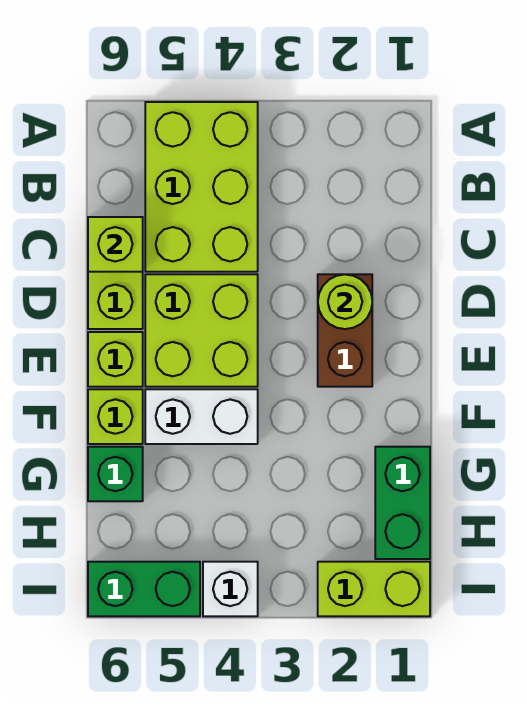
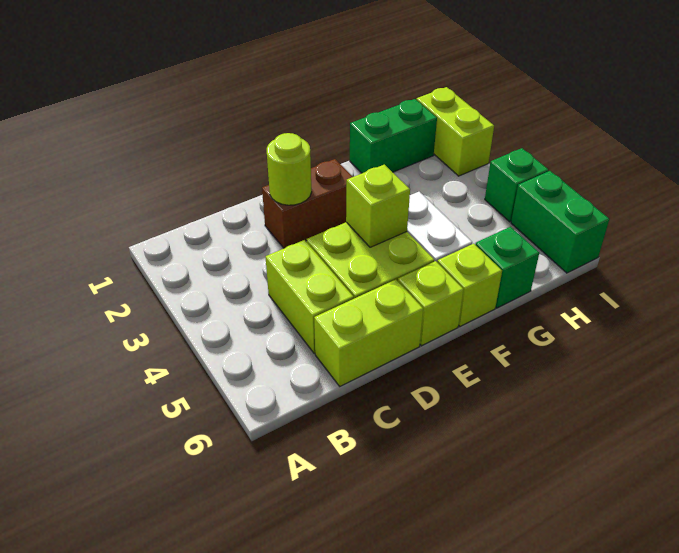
lime brick A4:C5 level 1 -> lime brick C4:C5 level 1
lime brick C6 level 2 -> lime brick E4 level 2
white brick I4 level 1 -> green brick I4 level 1

